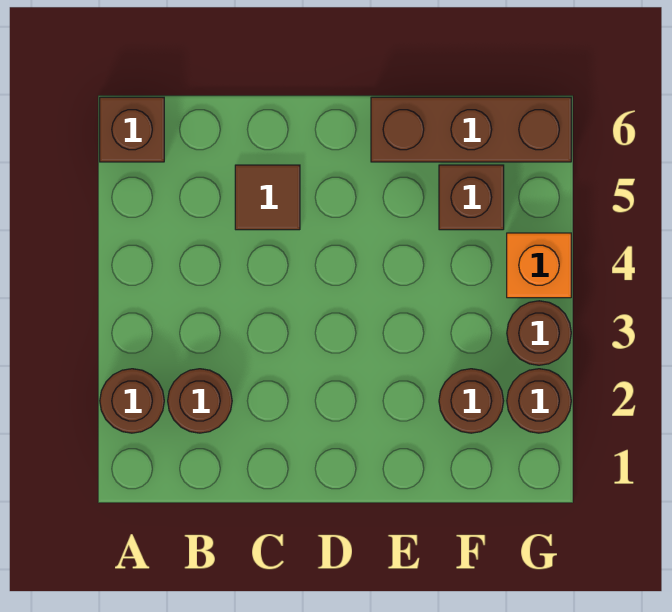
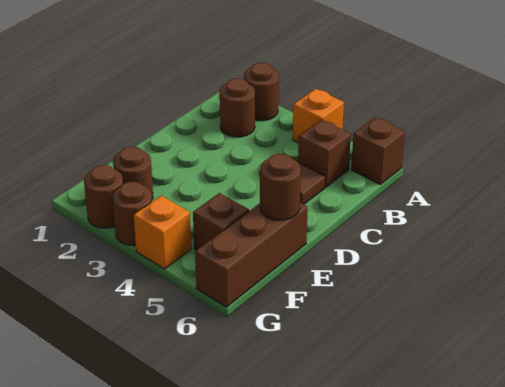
none -> orange brick A4 level 1
none -> brown brick B5 level 1
none -> brown round brick E6 level 2

